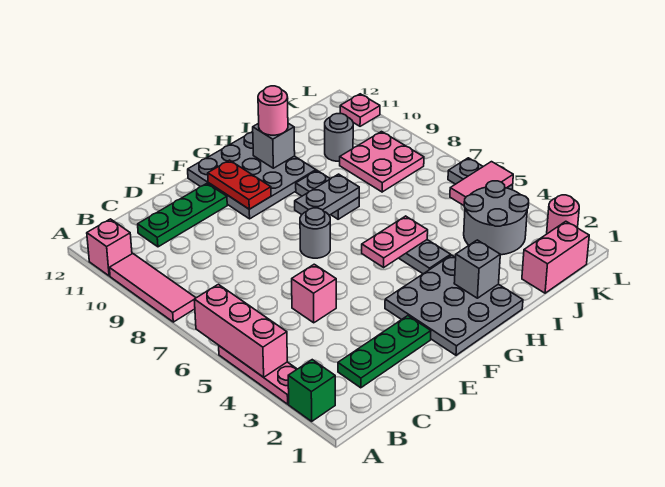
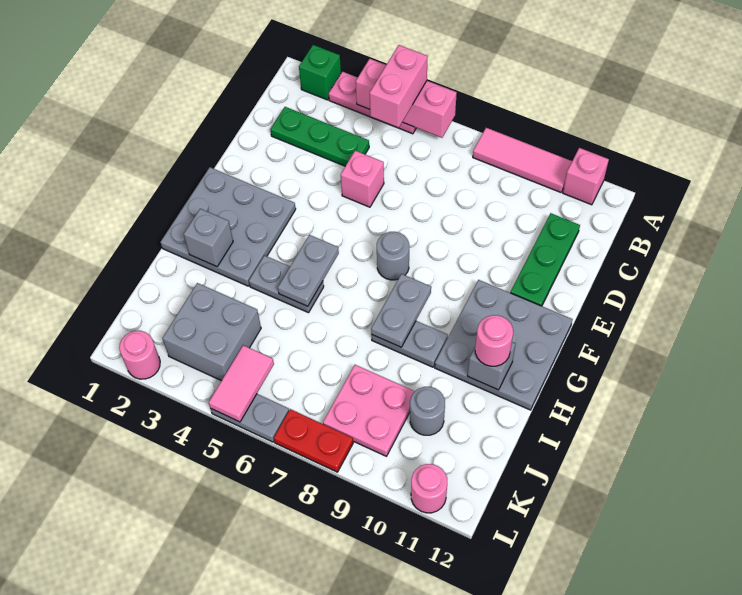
green plate C2:E2 level 1 -> green plate C2:C4 level 1
red plate F10:F11 level 2 -> red plate L7:L8 level 1
pink plate G5:H5 level 2 -> grey plate G5:H5 level 2
pink brick J1:K1 level 1 -> pink brick A5:B5 level 3
grey round brick J3:K4 level 1 -> grey brick J3:K4 level 1
pink plate L11 level 1 -> pink round brick L11 level 1

